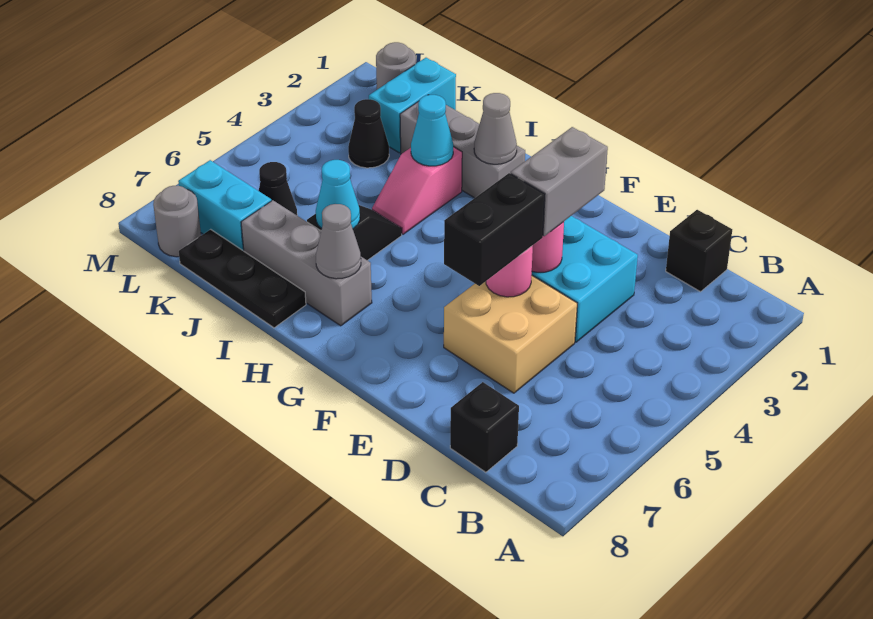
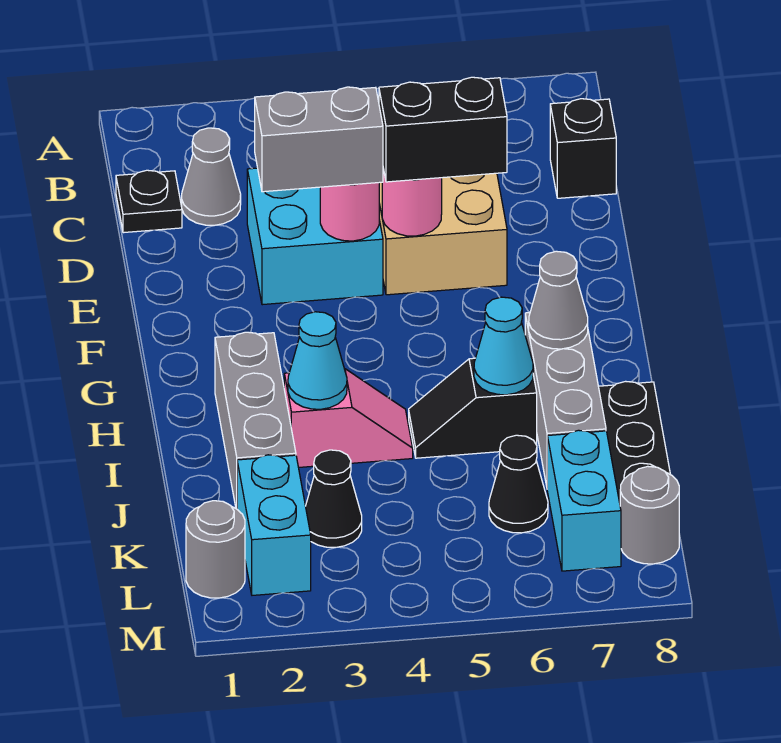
black brick C1 level 1 -> black plate C1 level 1
grey cone H2 level 2 -> grey cone C2 level 1
cyan brick K1:K2 level 1 -> cyan brick K2:L2 level 1

